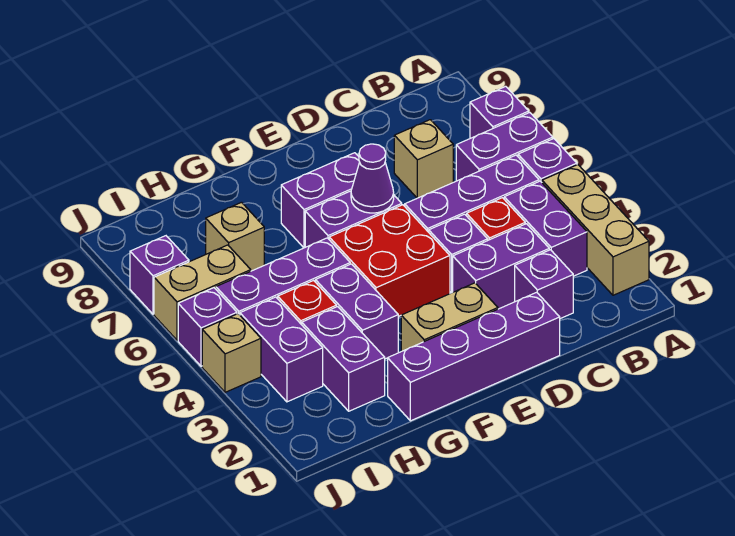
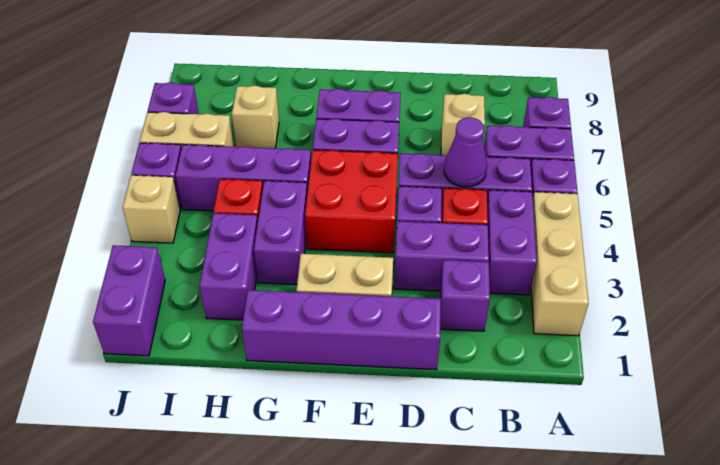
purple cone E6 level 2 -> purple cone C5 level 2
purple brick I3:I4 level 1 -> purple brick J1:J2 level 1

